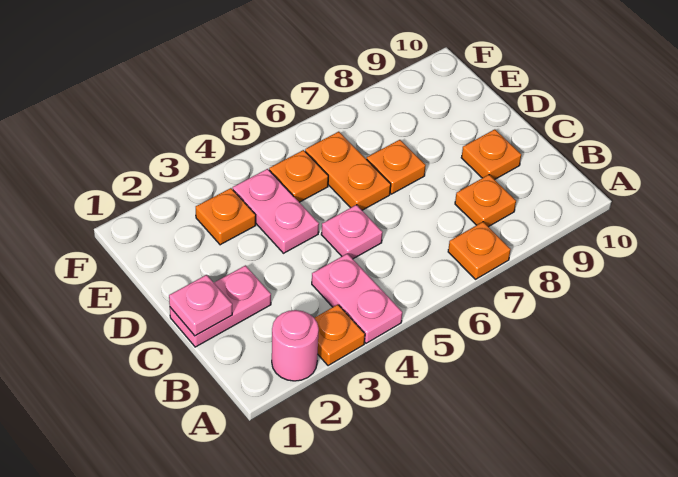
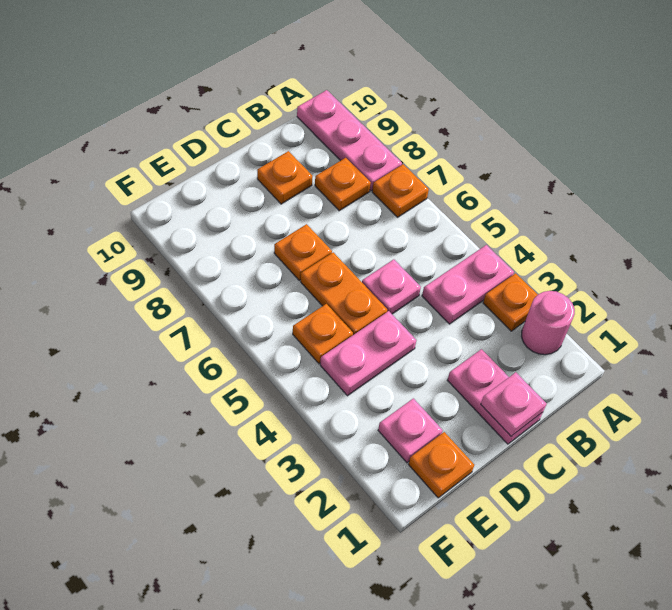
none -> pink plate A8:A10 level 1
orange plate D6:E6 level 1 -> orange plate D5:D6 level 1
none -> pink plate E2 level 1
orange plate E3 level 1 -> orange plate E1 level 1

